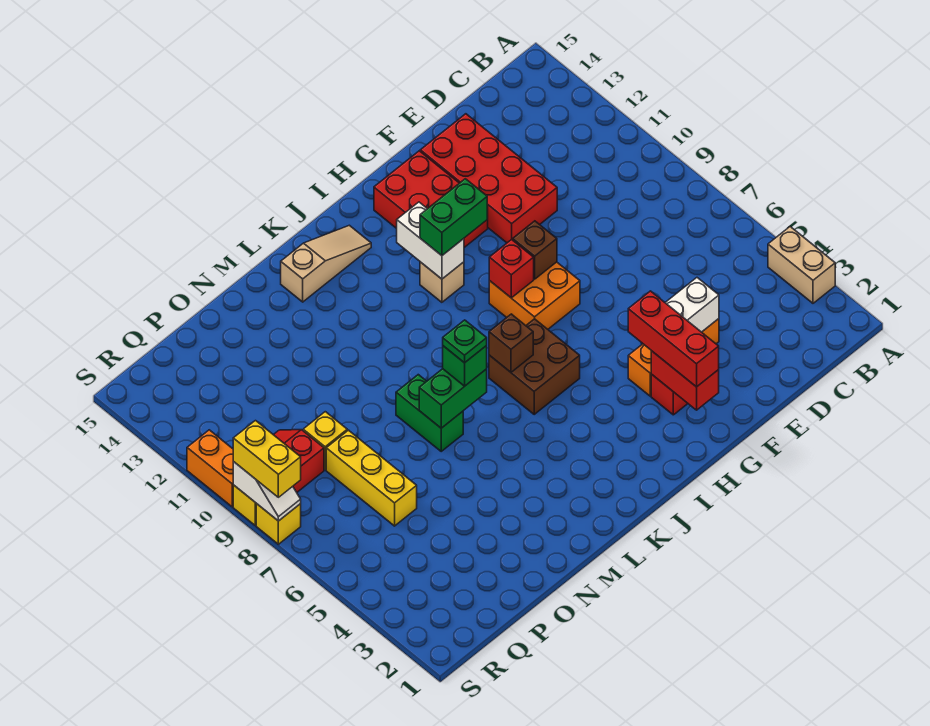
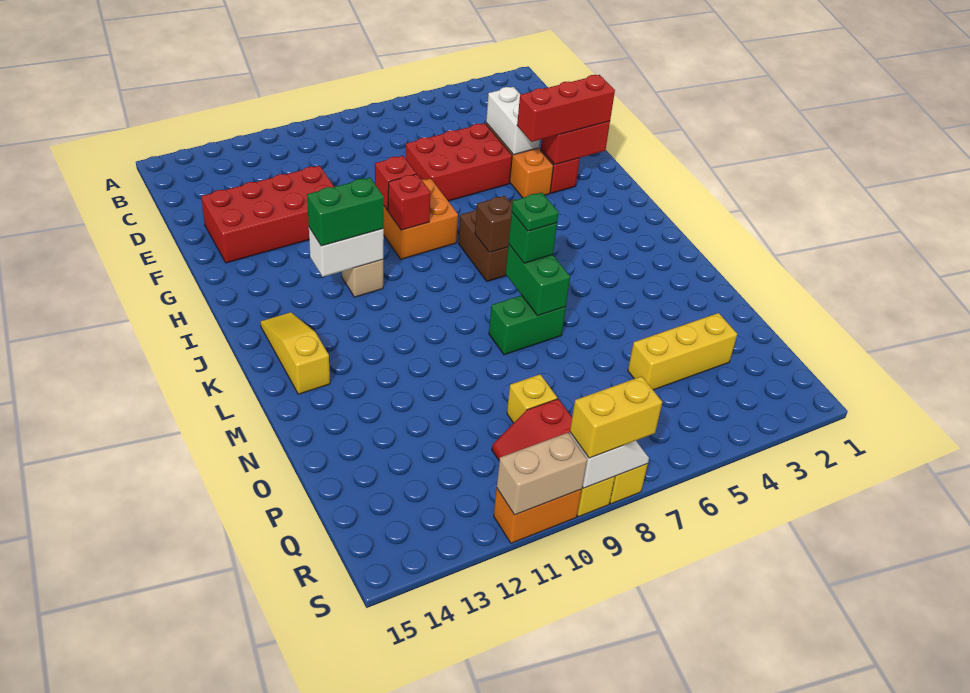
tan brick A3:A4 level 1 -> tan brick S10:S11 level 2
brown brick G9 level 2 -> red brick G9 level 2
red brick G12:H14 level 1 -> red brick E5:F7 level 1
green brick H11:I11 level 3 -> green brick I11:I12 level 3
tan slope J14:L14 level 1 top L -> yellow slope J14:L14 level 1 top L
yellow brick P6:P8 level 1 -> yellow brick P3:P5 level 1

